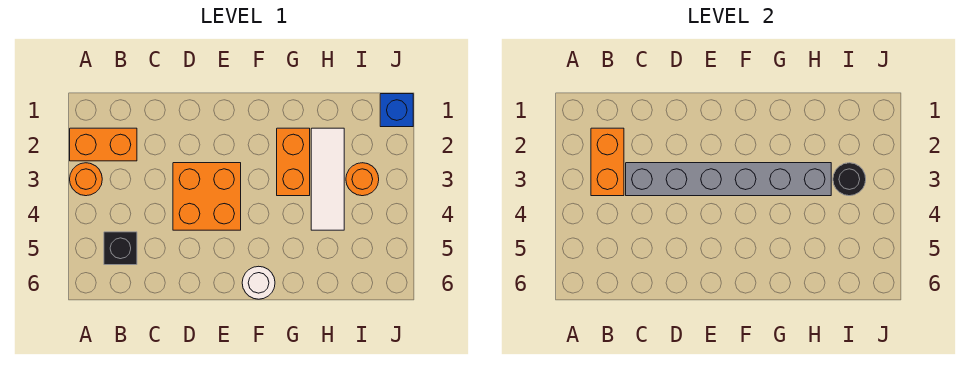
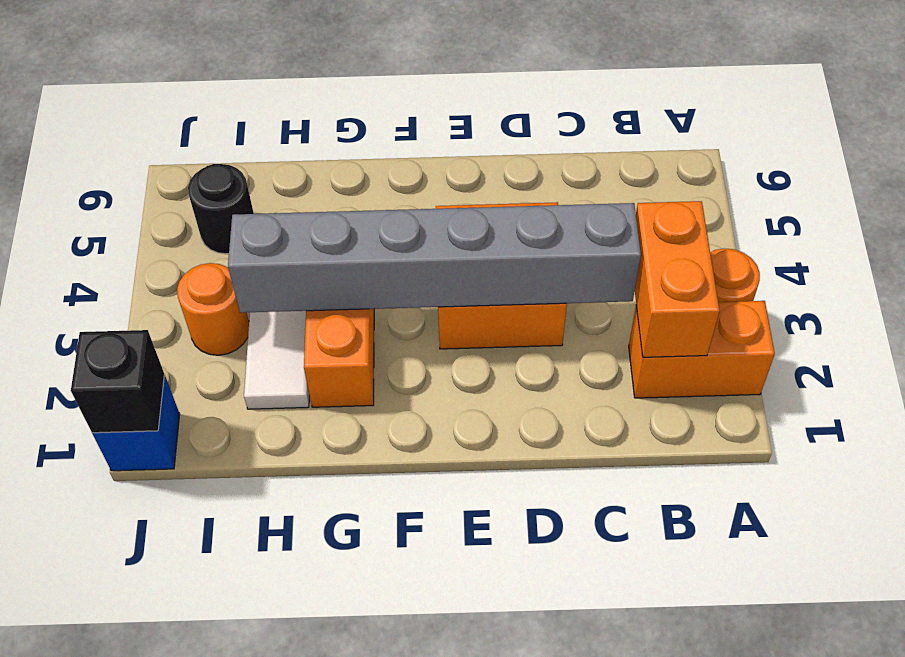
black brick B5 level 1 -> black brick J1 level 2
white round brick F6 level 1 -> none
black round brick I3 level 2 -> black round brick I5 level 1

